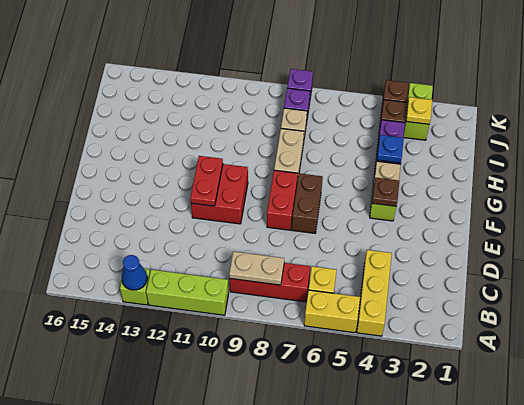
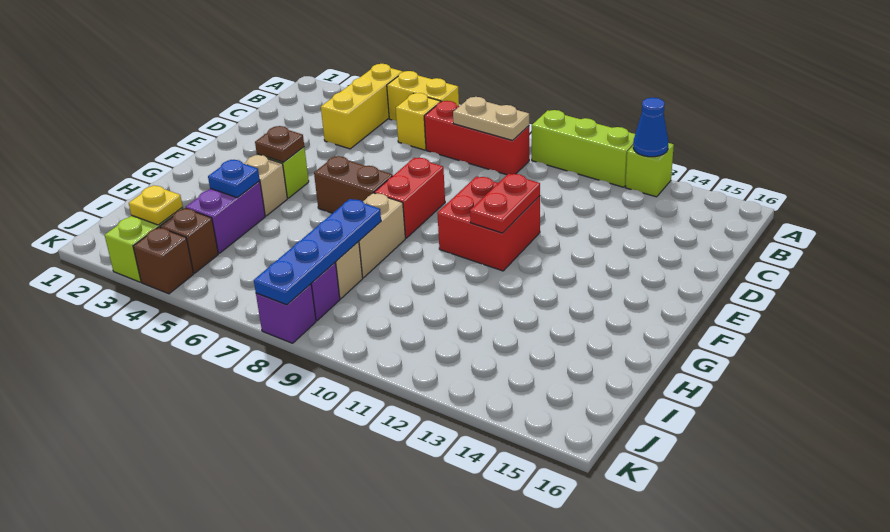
brown brick E7:F7 level 1 -> brown brick F6:F7 level 1
none -> blue plate H8:K8 level 2

